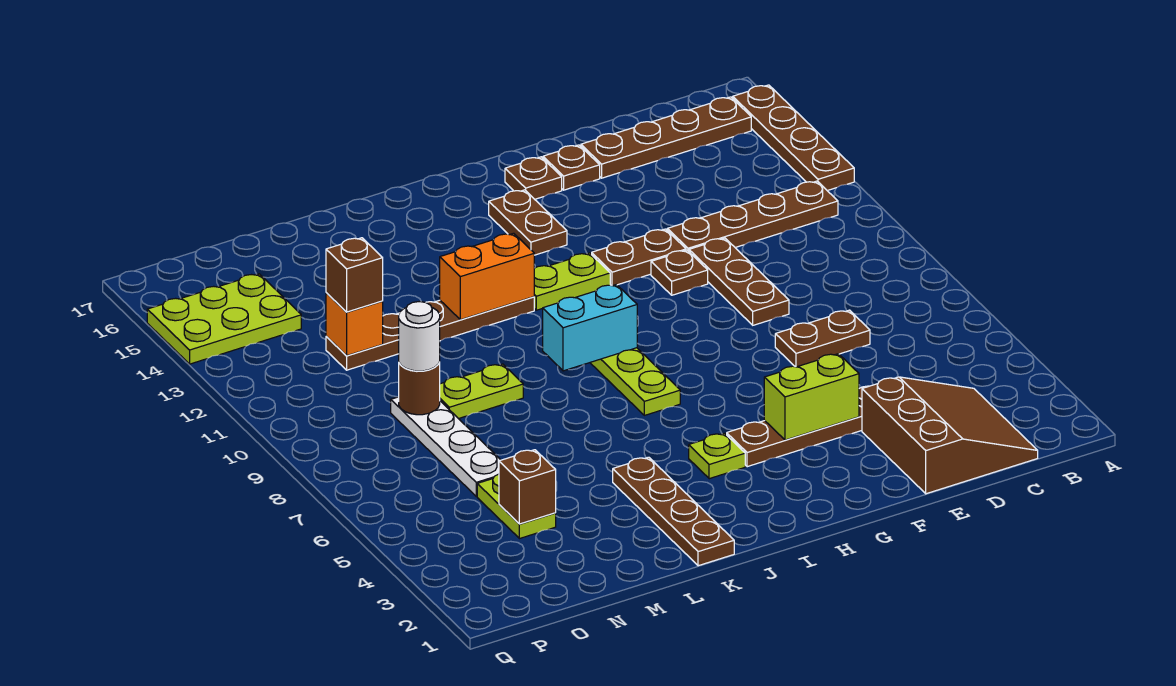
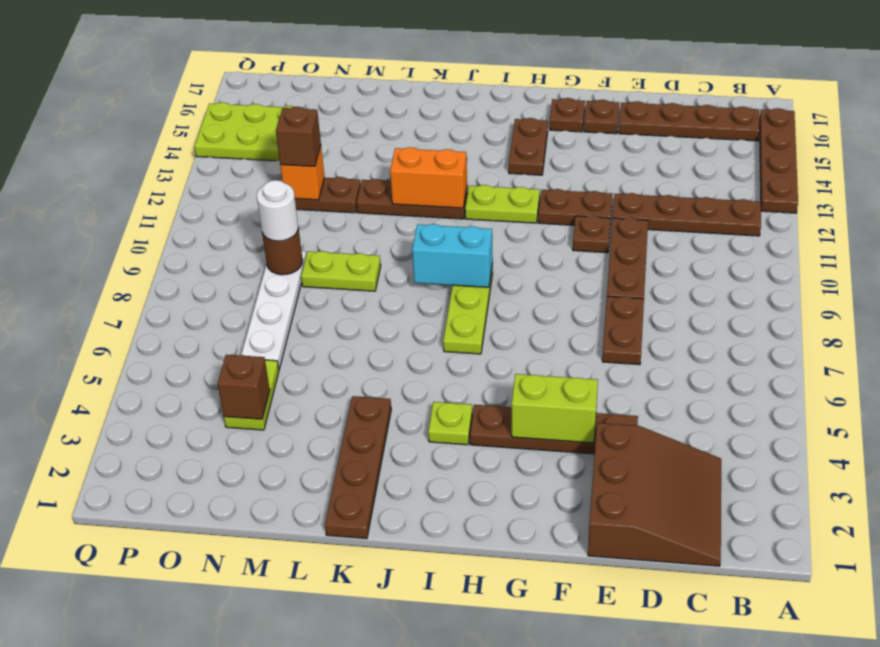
brown plate D7:E7 level 1 -> brown plate E7:E8 level 1

